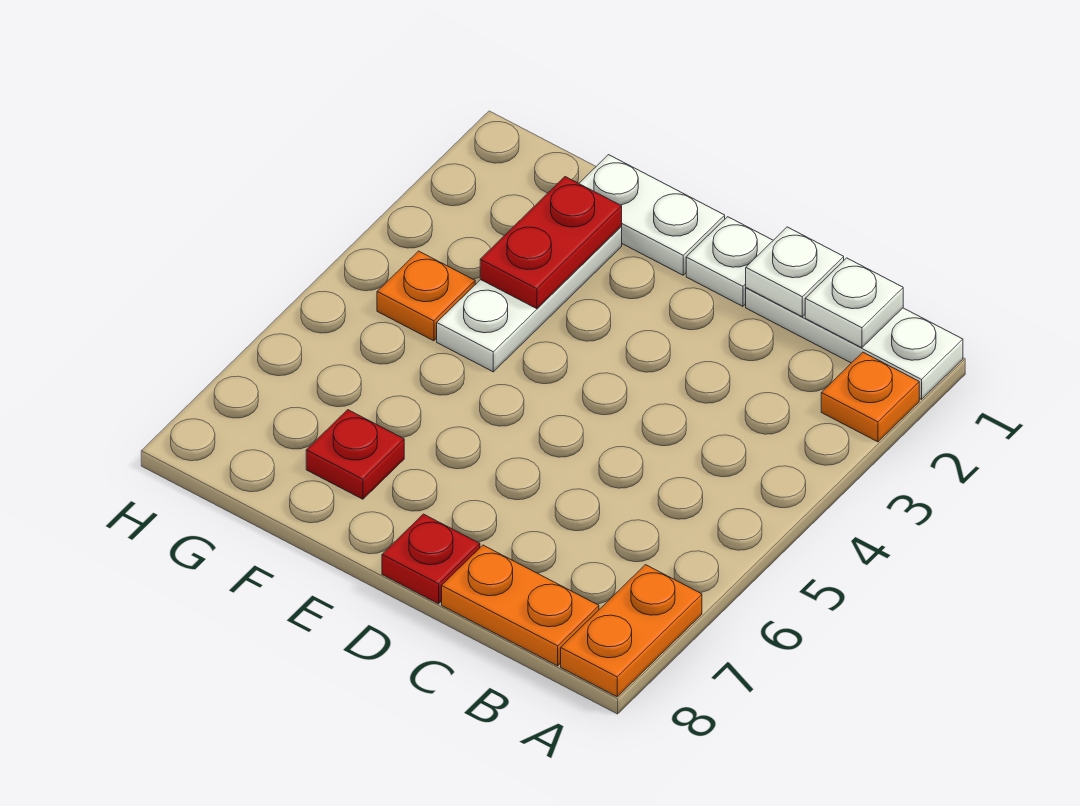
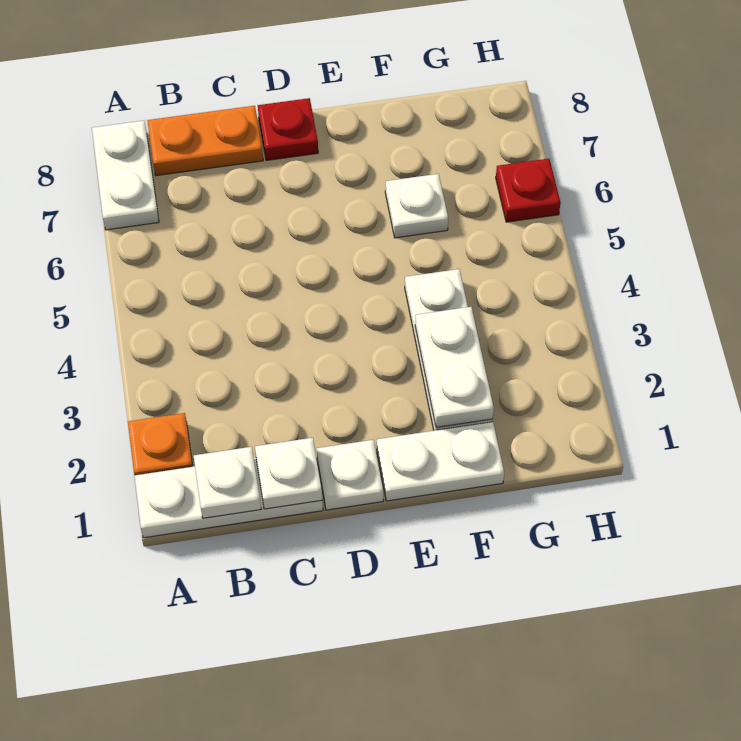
orange plate A7:A8 level 1 -> white plate A7:A8 level 1
red plate F2:F3 level 2 -> white plate F2:F3 level 2
none -> white plate F6 level 1
red plate F7 level 1 -> red plate H6 level 1
orange plate G4 level 1 -> none

